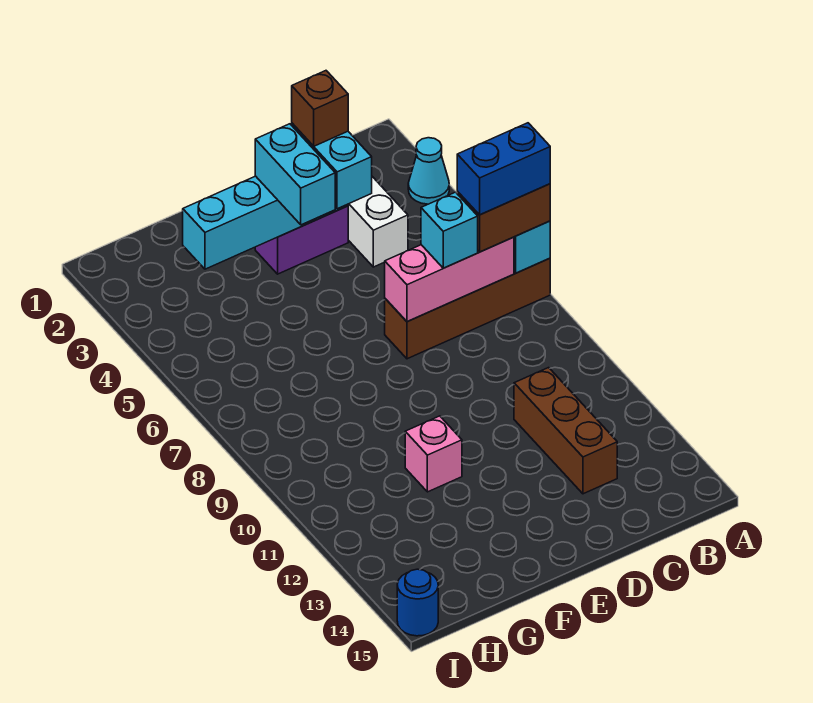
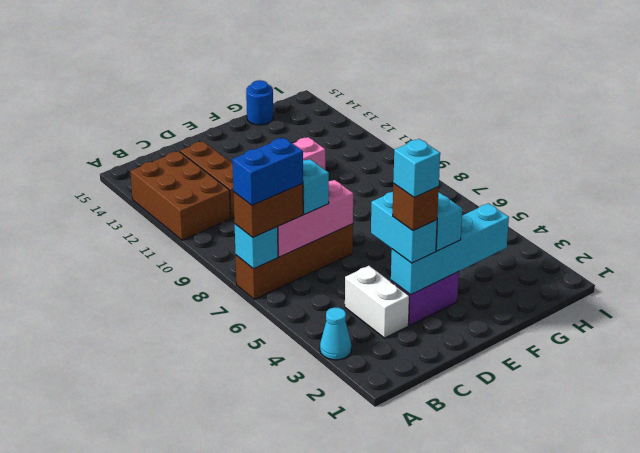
none -> brown brick A11:B13 level 1
none -> cyan brick D3 level 5
blue round brick I15 level 1 -> blue round brick G15 level 1

